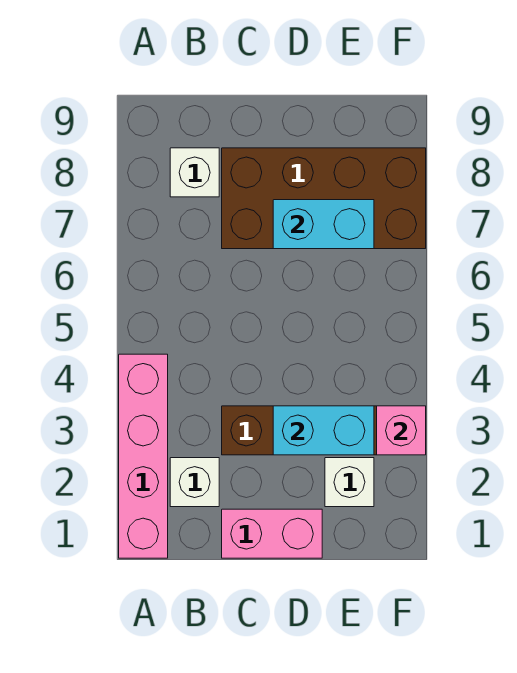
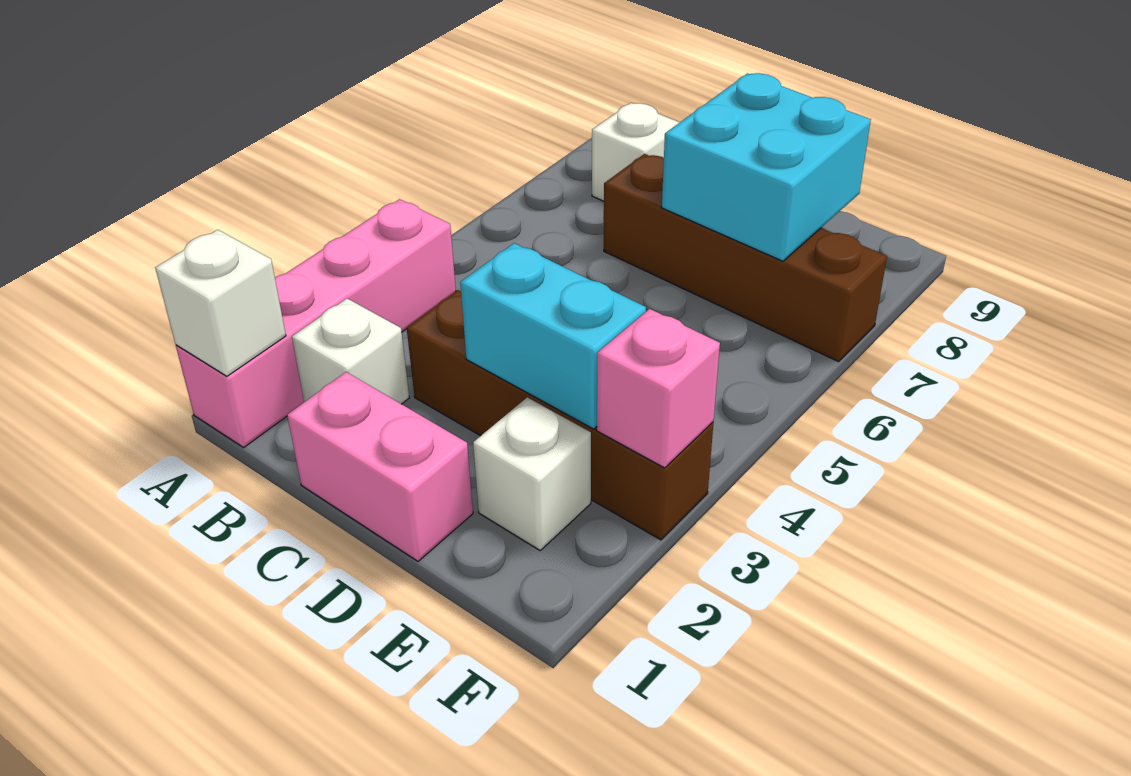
none -> white brick A1 level 2
brown brick C7:F8 level 1 -> brown brick C7:F7 level 1
cyan brick D7:E7 level 2 -> cyan brick D7:E8 level 2

